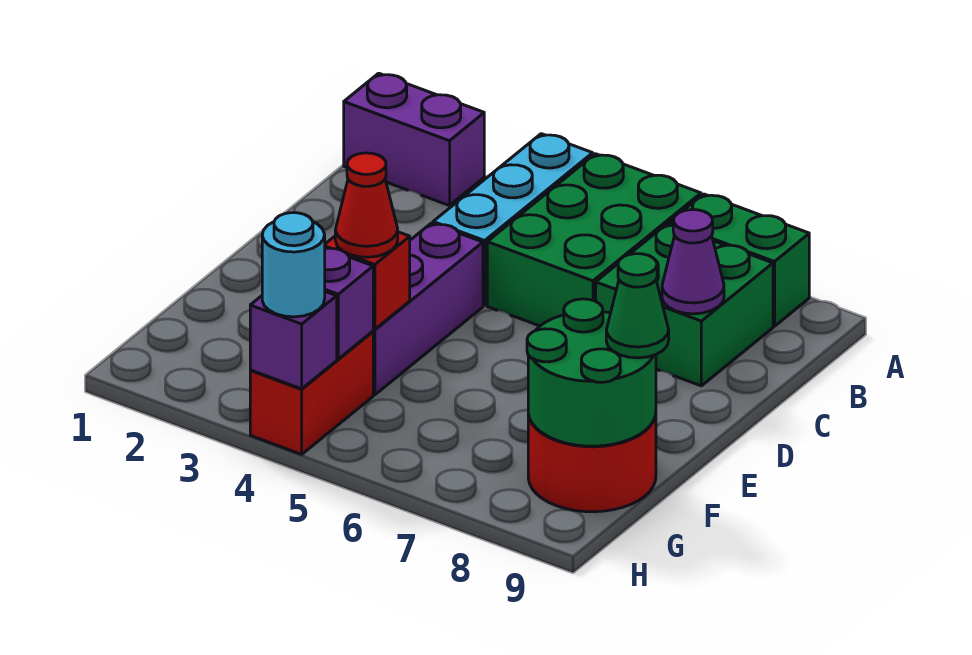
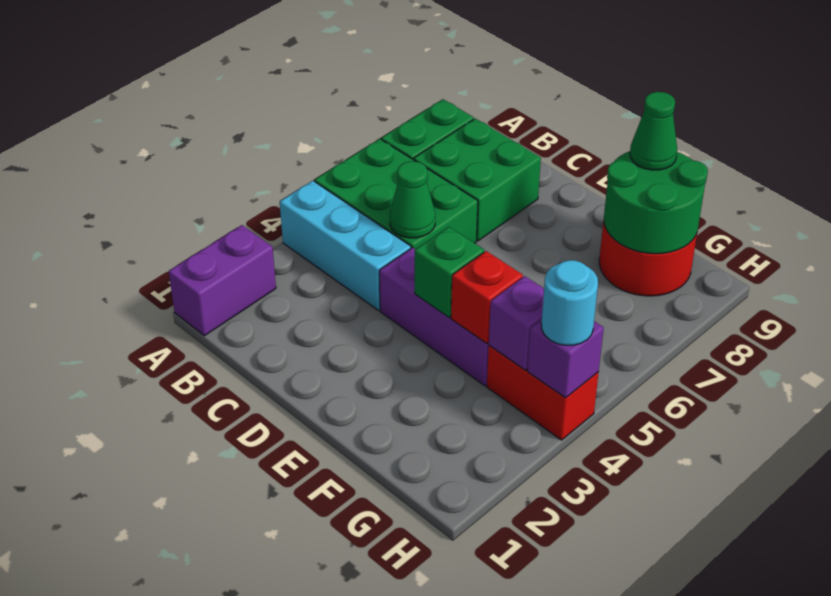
none -> green cone C5 level 2
purple cone C8 level 2 -> none
none -> green brick E4 level 2
red cone F4 level 3 -> none

